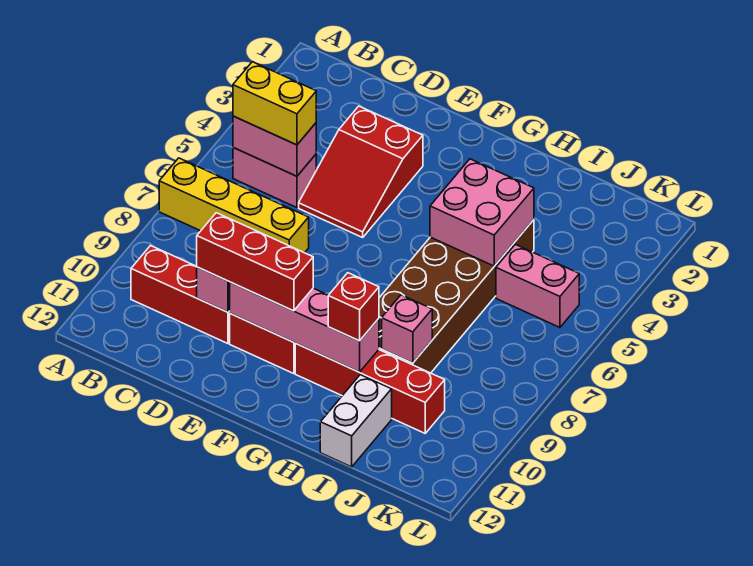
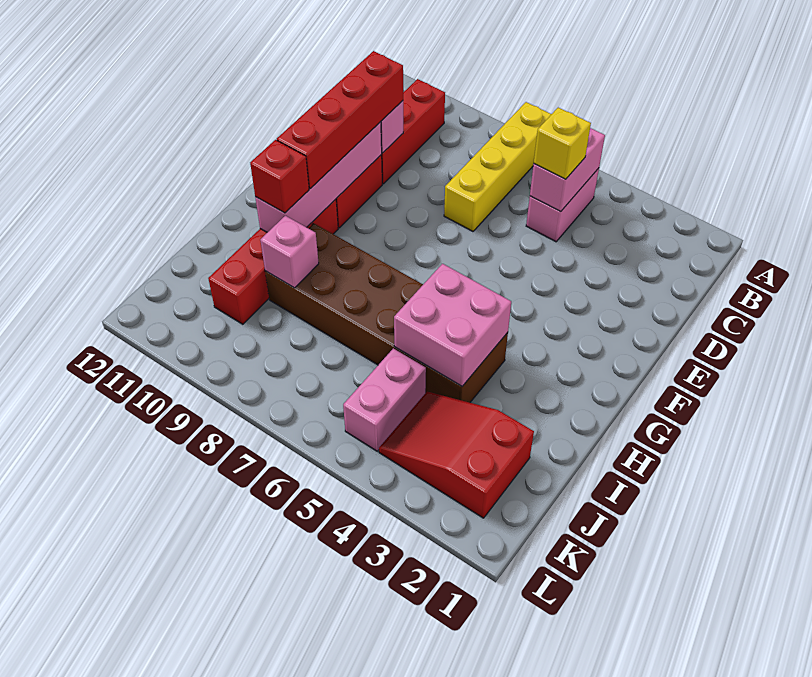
yellow brick B5:C5 level 3 -> yellow brick C5 level 3
red slope D3:E5 level 1 top 3 -> red slope J2:K4 level 1 top 2
red brick D10:F10 level 3 -> red brick D10:G10 level 3
white brick I11:I12 level 1 -> none

